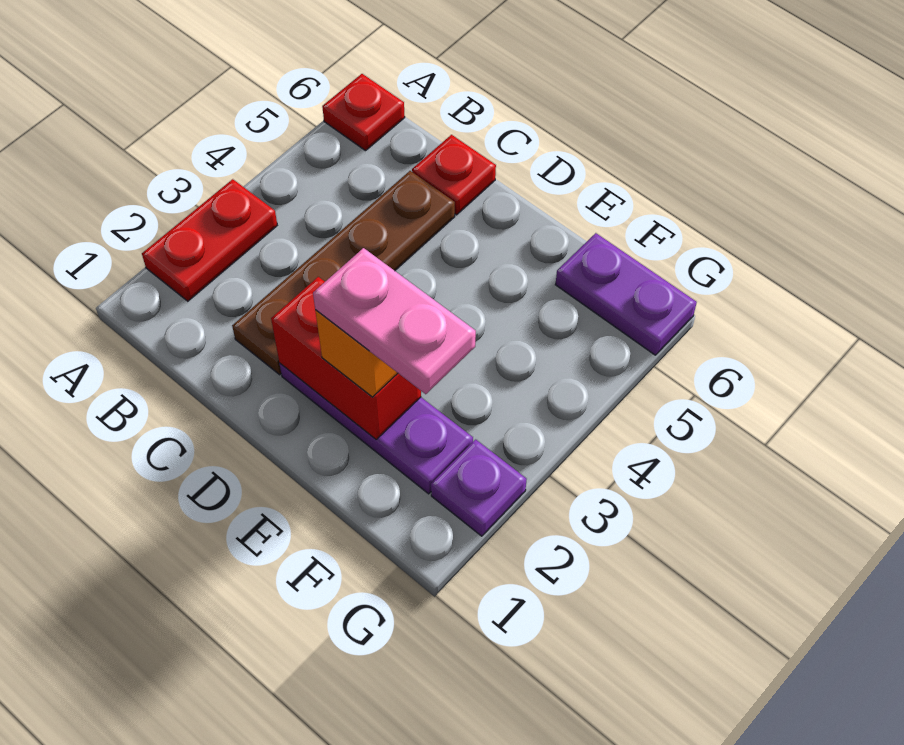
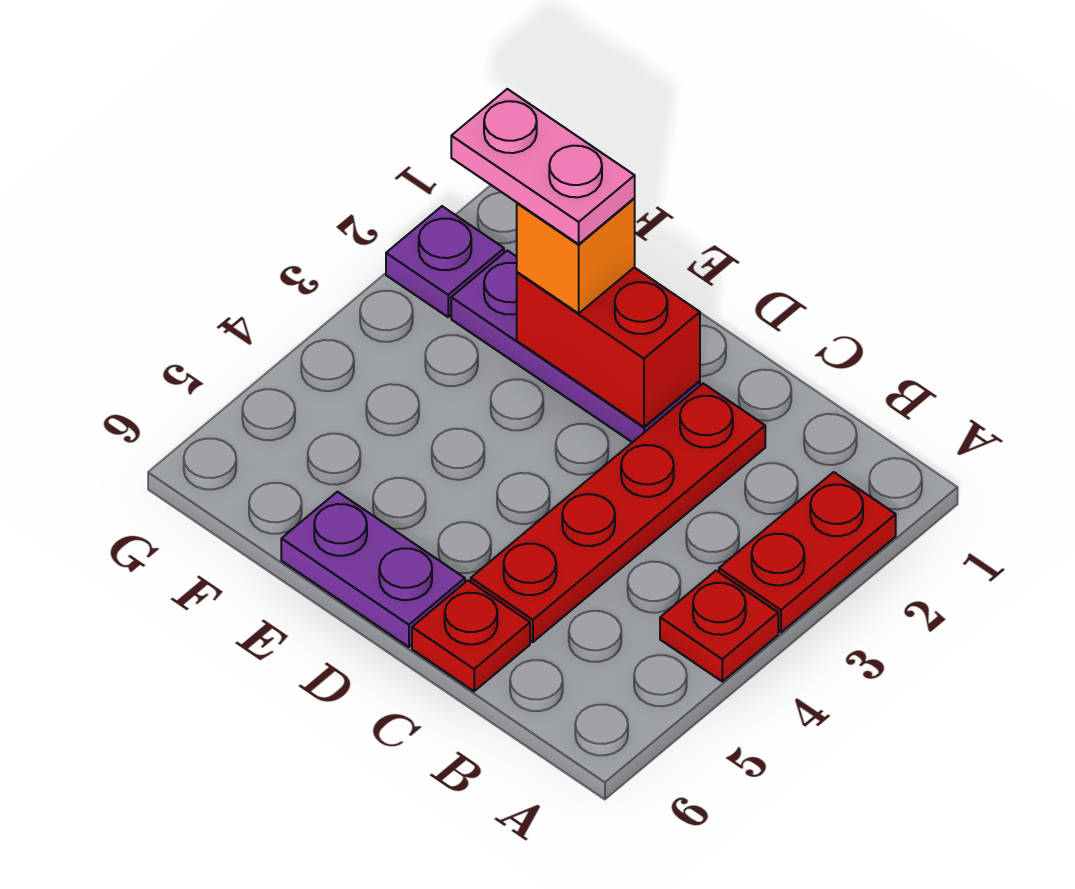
red plate A6 level 1 -> red plate A4 level 1
brown plate C2:C5 level 1 -> red plate C2:C5 level 1
purple plate F6:G6 level 1 -> purple plate D6:E6 level 1

